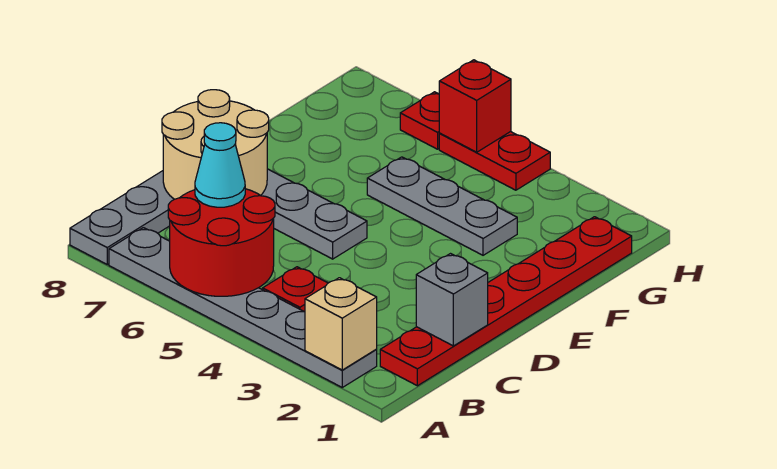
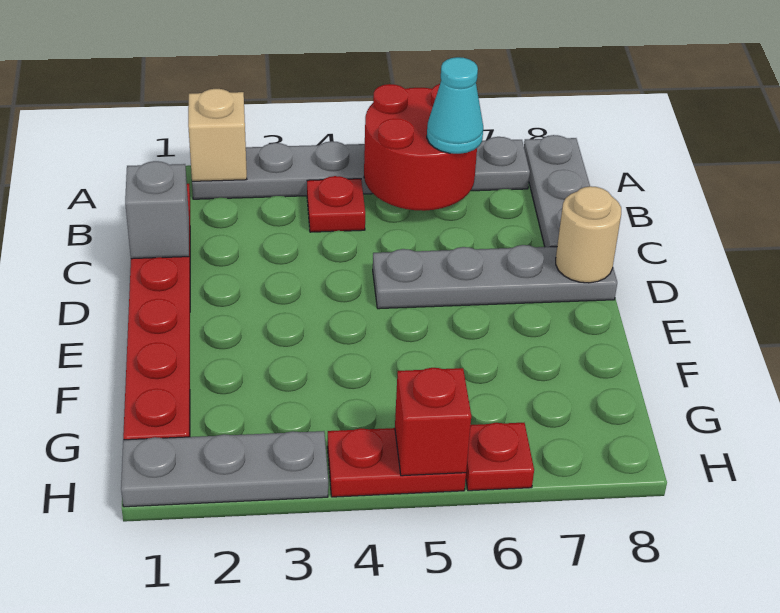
tan round brick C7:D8 level 2 -> tan round brick D8 level 2
grey plate F3:F5 level 1 -> grey plate H1:H3 level 1

